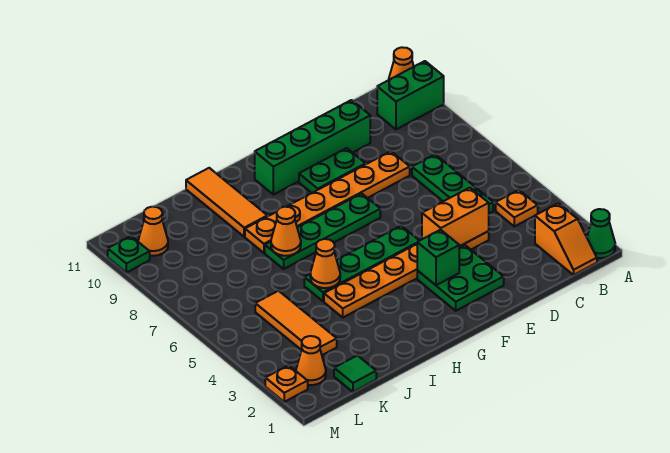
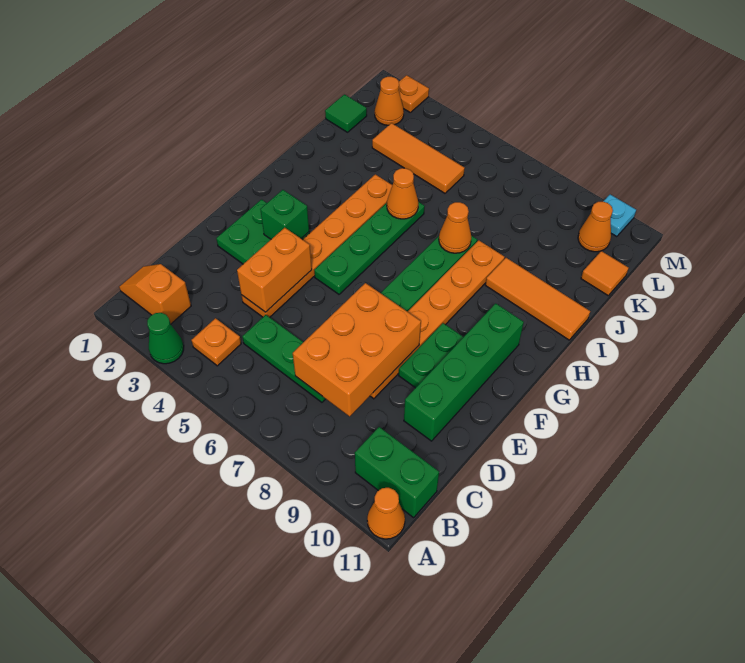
green cone A1 level 1 -> green cone A3 level 1
green brick A10:B10 level 1 -> green brick B10:B11 level 1
none -> orange brick C7:E8 level 2
none -> orange tile K11 level 1
green plate M10 level 1 -> cyan plate M10 level 1

